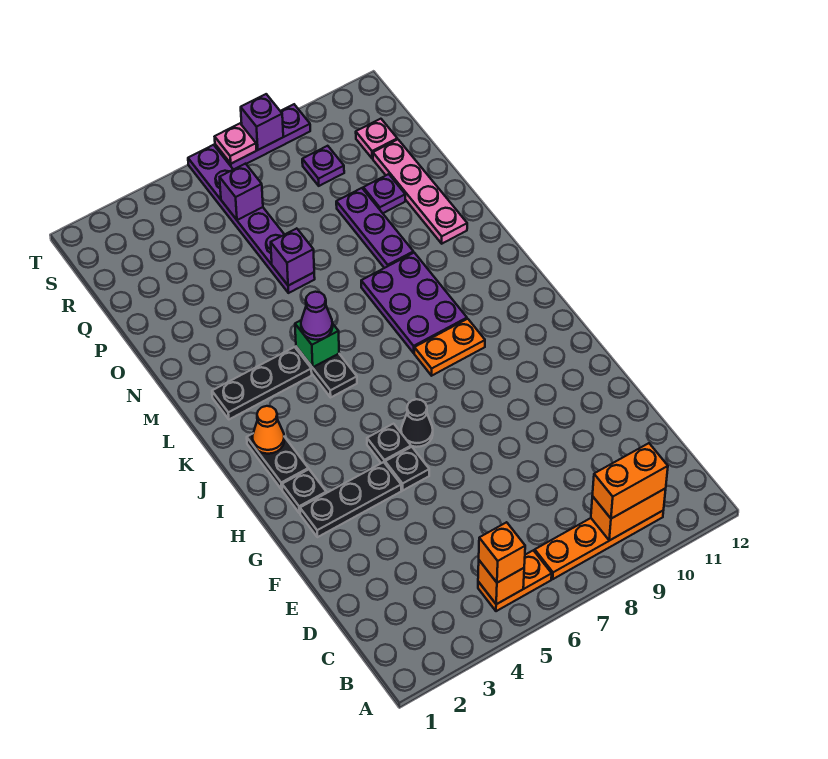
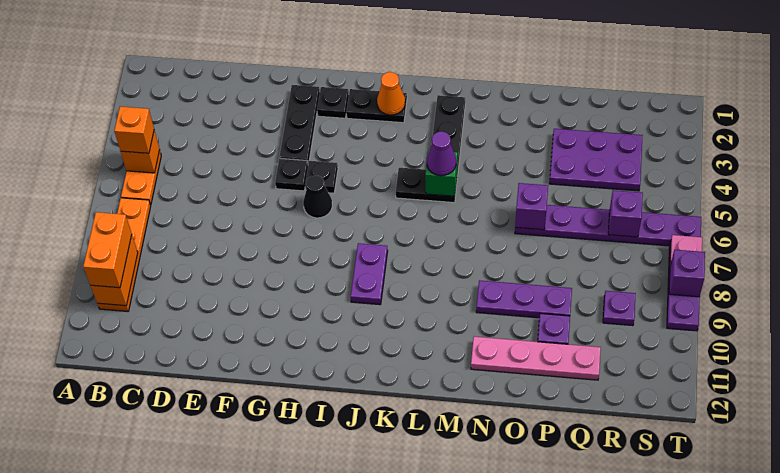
orange plate J8:J9 level 1 -> purple plate J8:J9 level 1
purple plate K8:M9 level 1 -> purple plate P3:R4 level 1
pink plate R11 level 1 -> none

